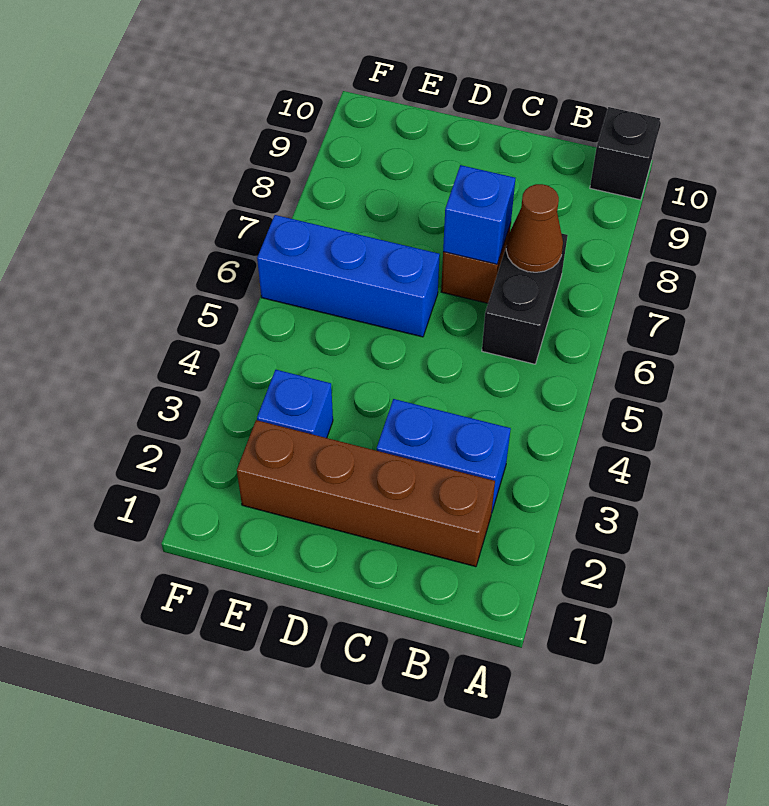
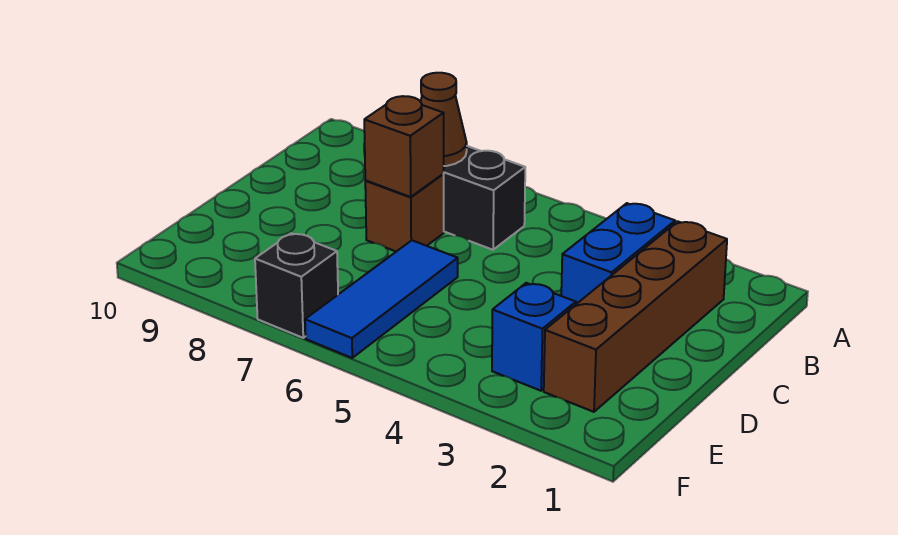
black brick A10 level 1 -> black brick F7 level 1
blue brick C7 level 2 -> brown brick C7 level 2
blue brick D6:F6 level 1 -> blue tile D6:F6 level 1

